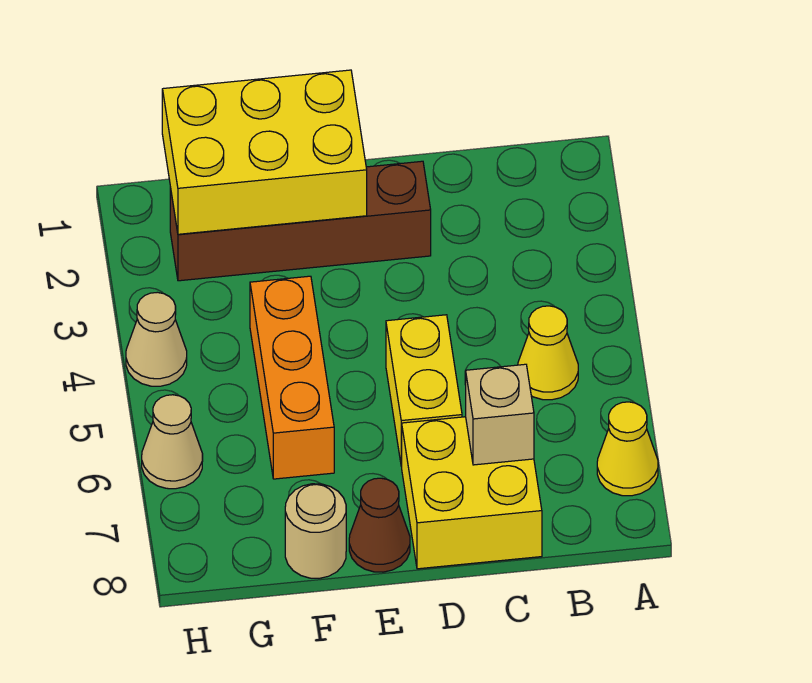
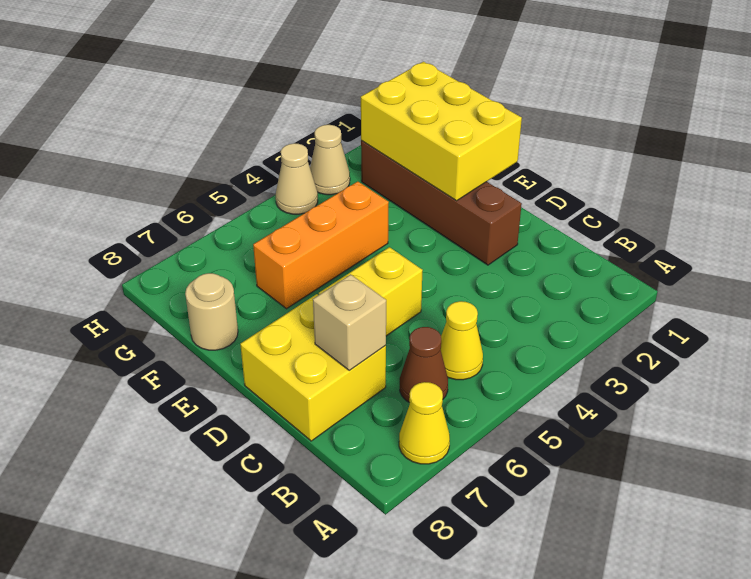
brown cone E8 level 1 -> brown cone B6 level 1
tan cone H6 level 1 -> tan cone H3 level 1

